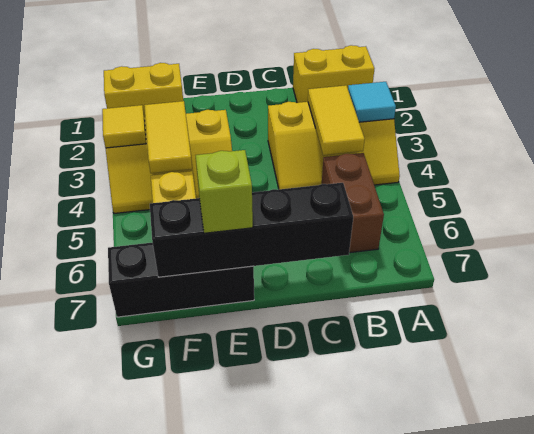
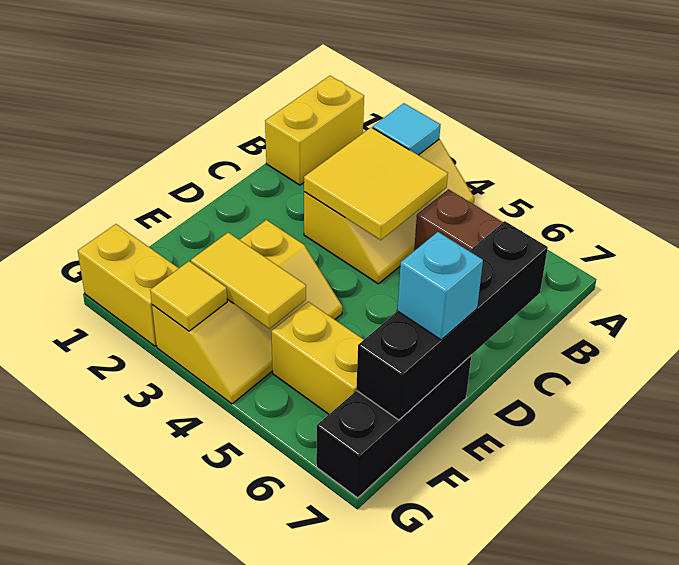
yellow tile B3:B4 level 2 -> yellow tile B3:C4 level 2
lime brick E7 level 3 -> cyan brick E7 level 3
yellow brick F1:G1 level 1 -> yellow brick G1:G2 level 1

